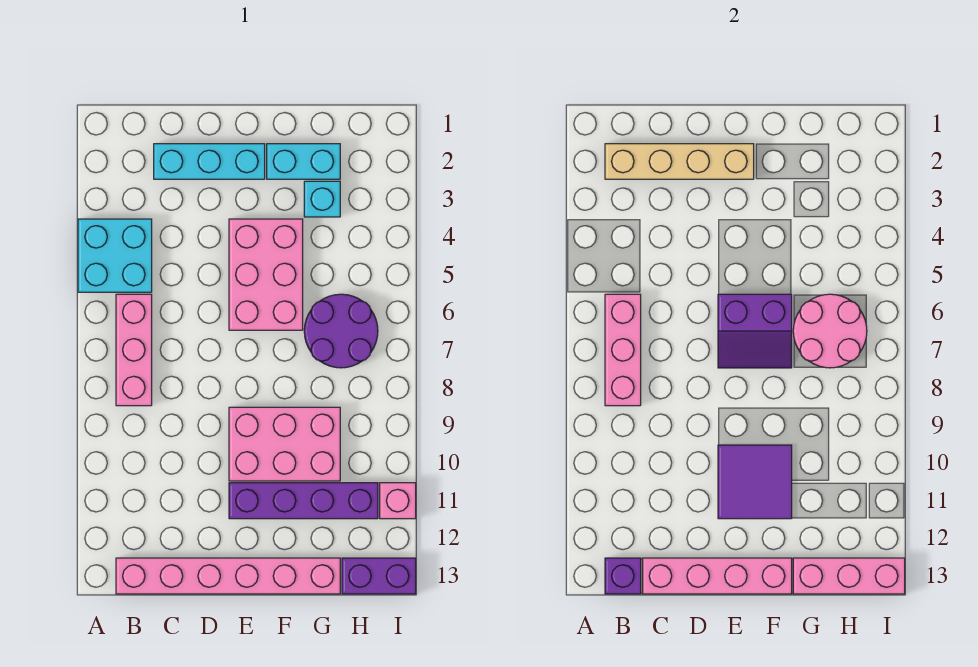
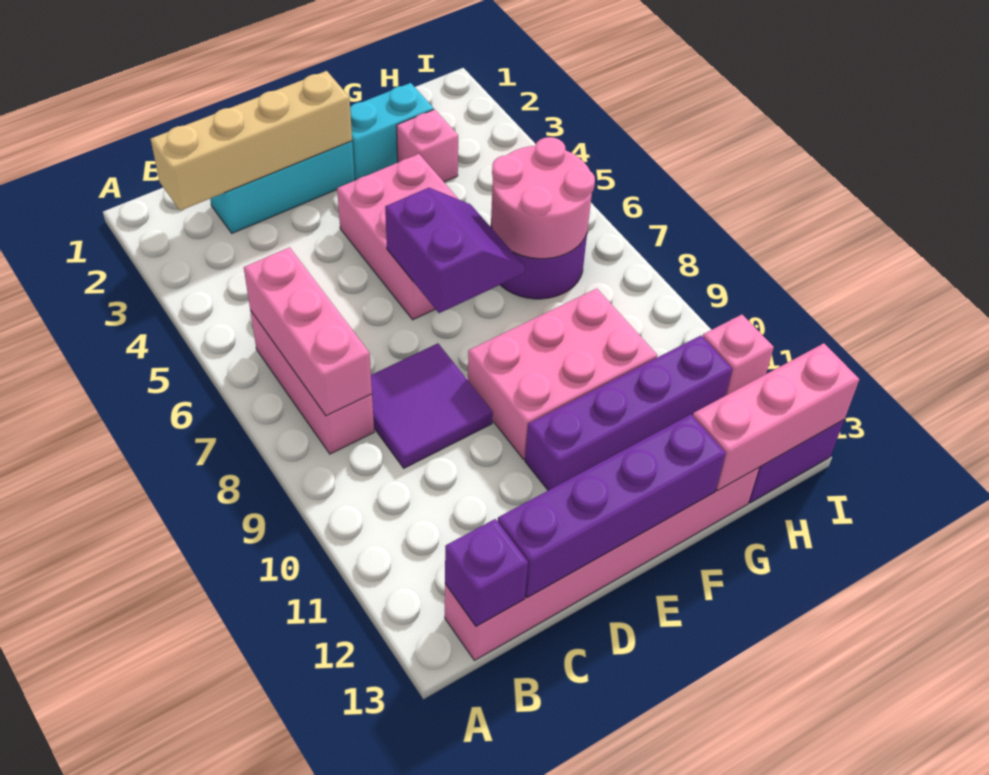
cyan brick A4:B5 level 1 -> none
pink brick C13:F13 level 2 -> purple brick C13:F13 level 2
purple slope E6:F7 level 2 top 6 -> purple slope E6:F7 level 2 top E
purple tile E10:F11 level 2 -> purple tile C8:D9 level 1
cyan brick G3 level 1 -> pink brick G3 level 1

